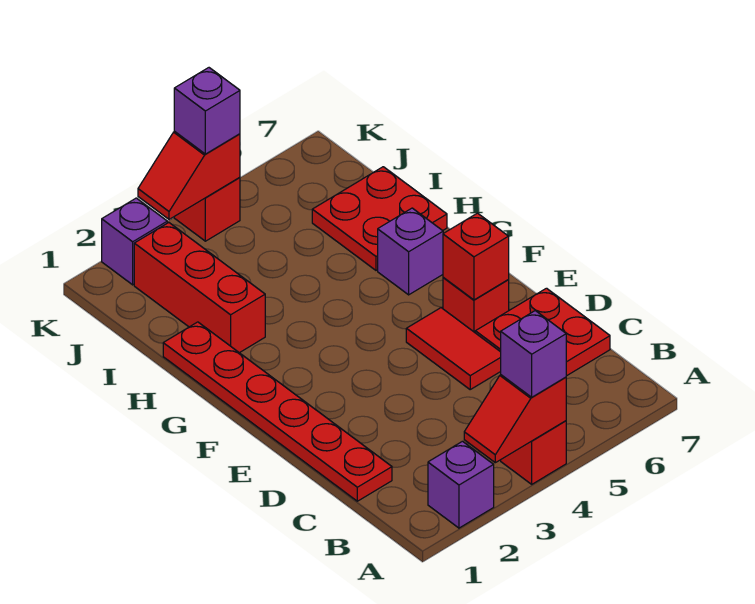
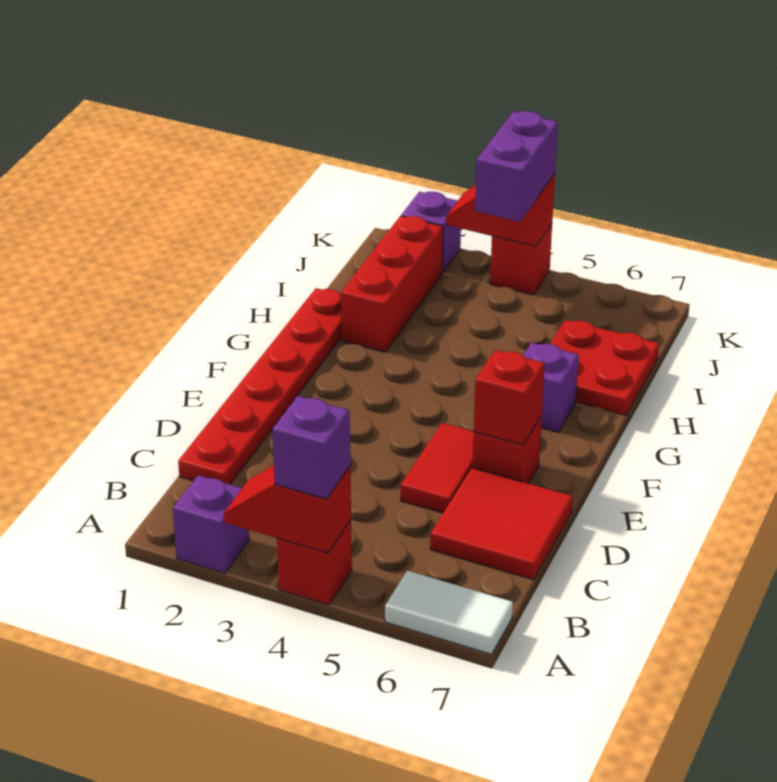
none -> white tile A6:A7 level 1
red plate C6:D7 level 1 -> red tile C6:D7 level 1
purple brick K4 level 3 -> purple brick J4:K4 level 3

